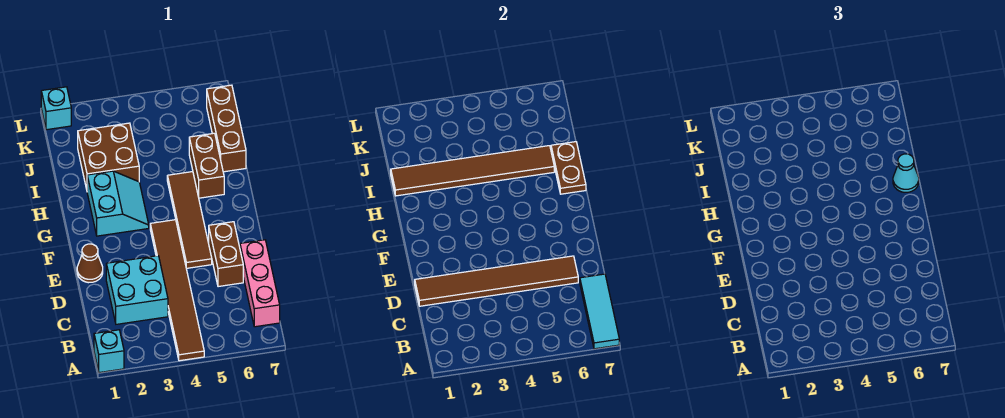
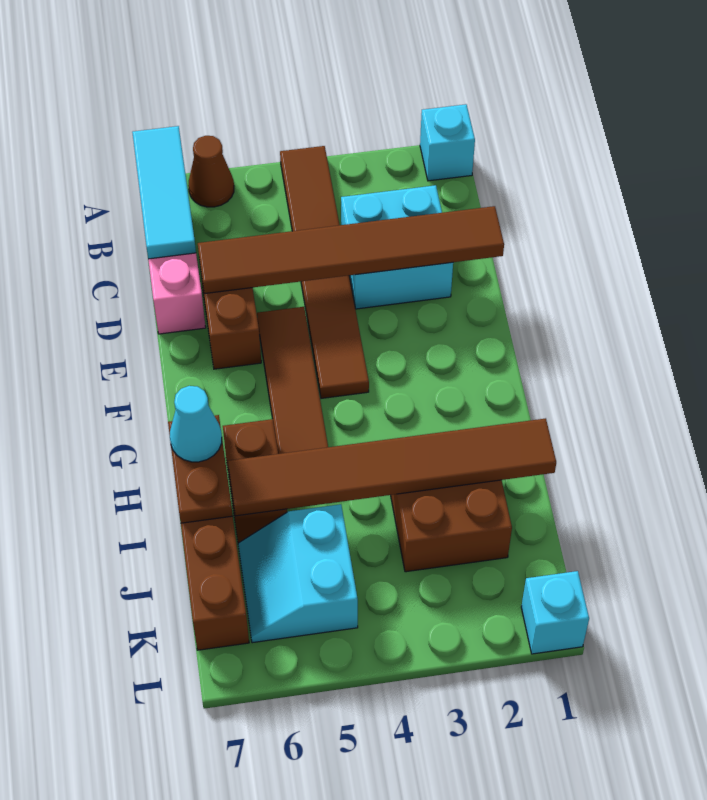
brown cone E1 level 1 -> brown cone A6 level 1
cyan slope G2:H3 level 1 top 2 -> cyan slope J5:K6 level 1 top 5

